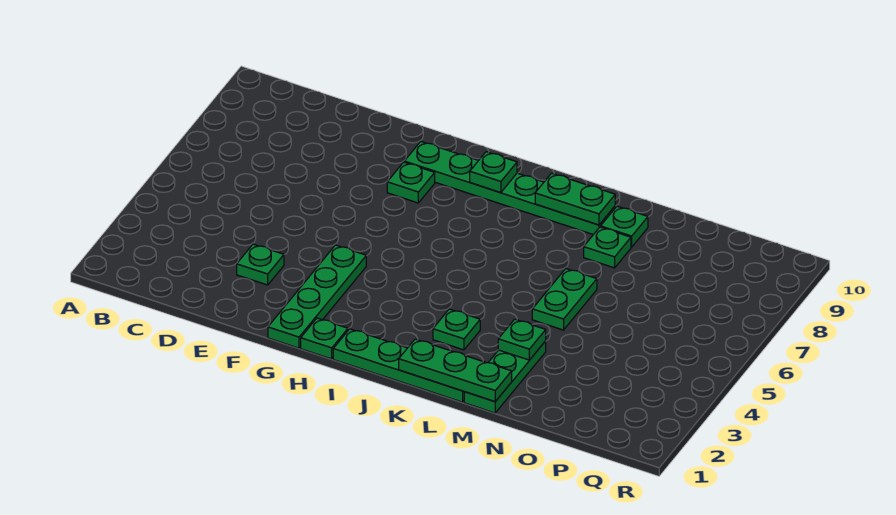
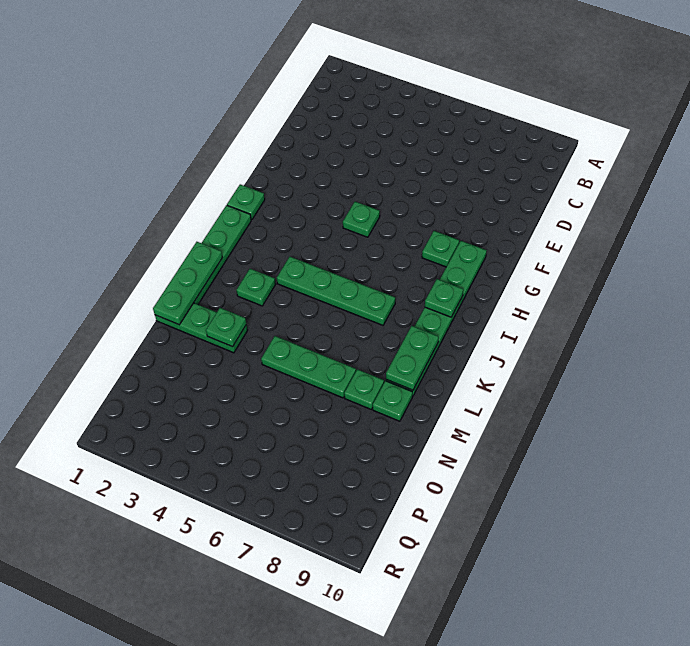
green plate E3 level 1 -> green plate G5 level 1
green plate G1:G4 level 1 -> green plate J4:J7 level 1
green plate M5:M6 level 1 -> green plate M5:M7 level 1

